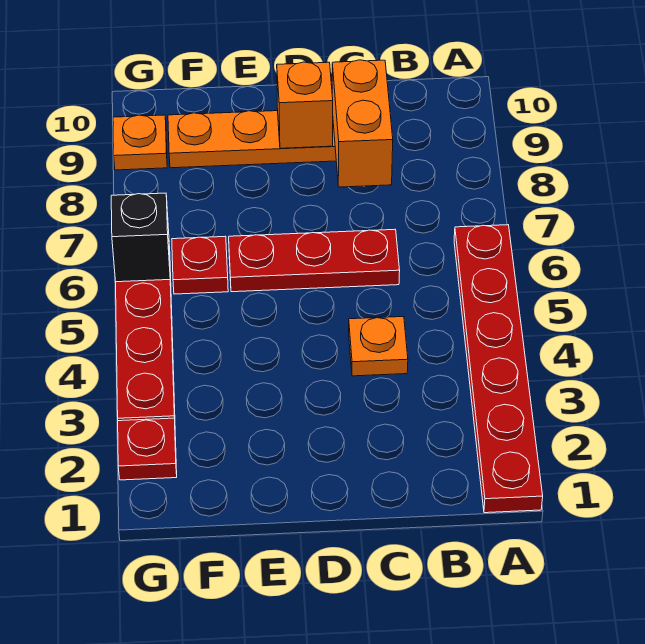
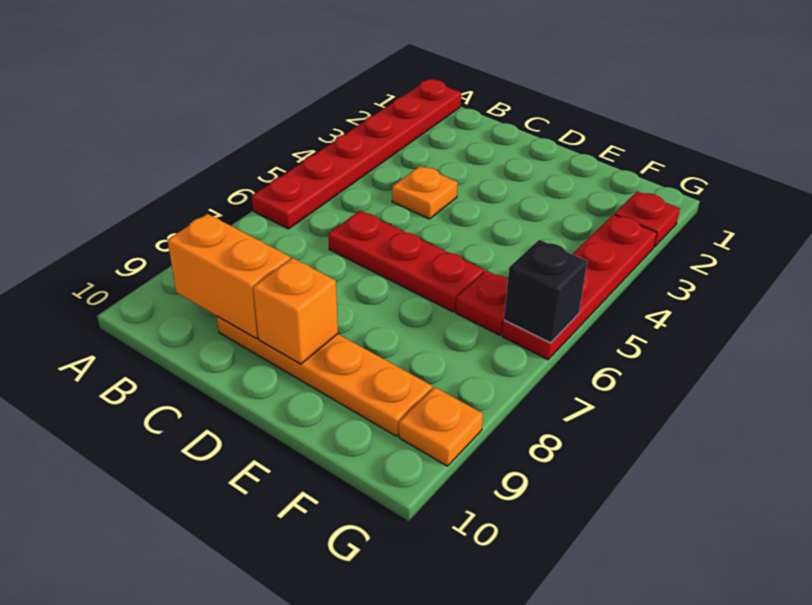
orange brick C8:C9 level 2 -> orange brick B9:C9 level 2

